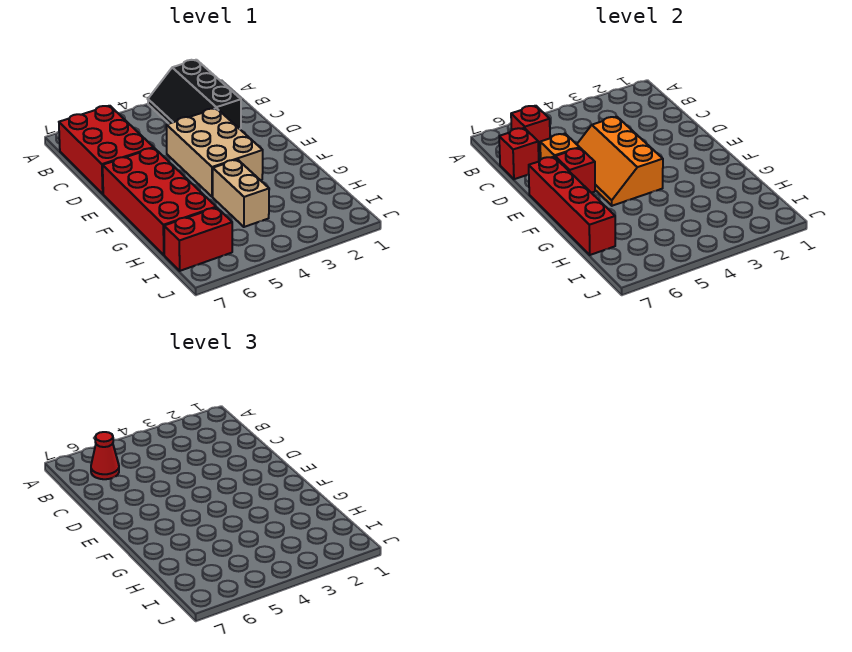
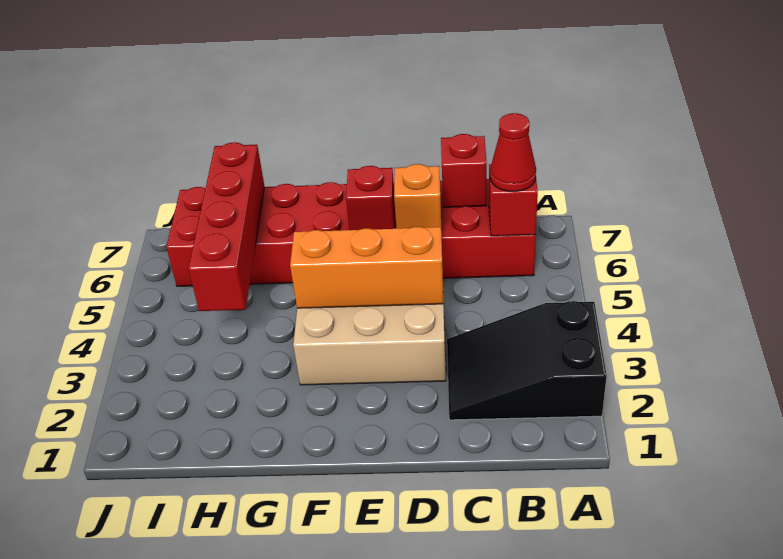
black slope A2:C3 level 1 top 2 -> black slope A2:C3 level 1 top A
red brick E7:H7 level 2 -> red brick H4:H7 level 2
tan brick G4:H4 level 1 -> none

